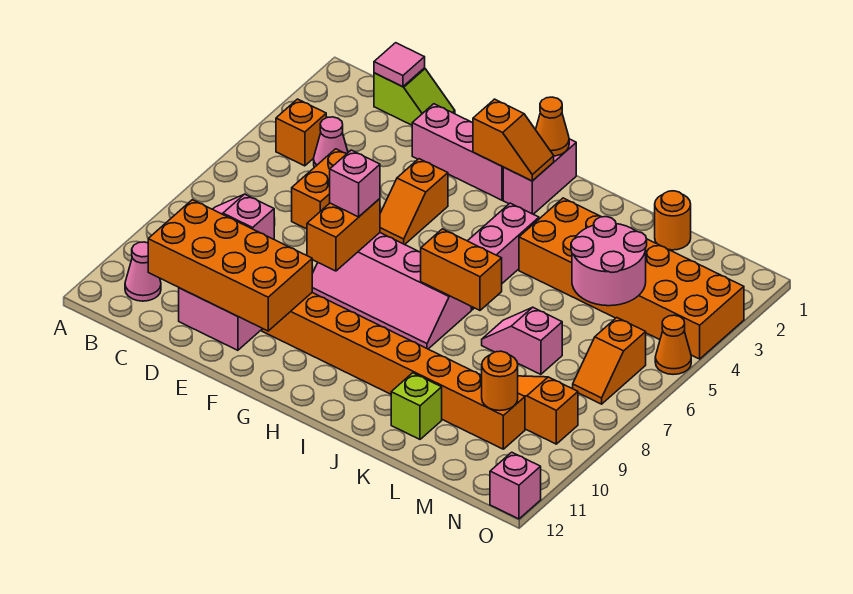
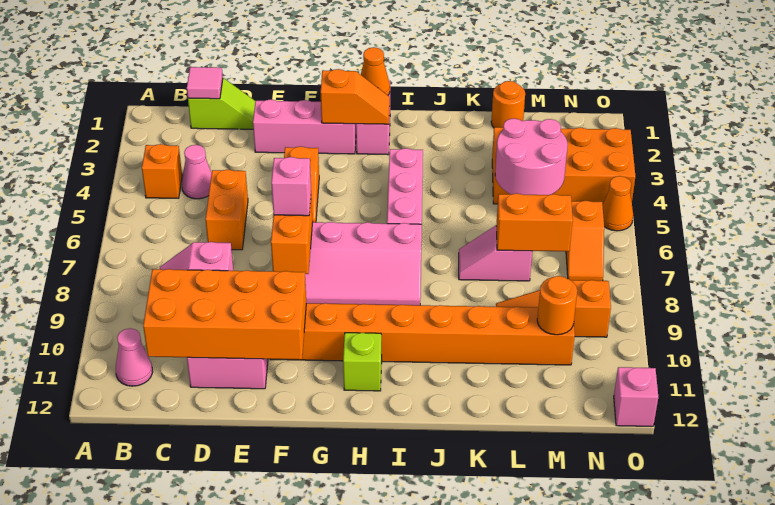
orange brick I7:J7 level 2 -> orange brick L7:M7 level 2
orange brick J3:O4 level 1 -> orange brick L3:O4 level 1
lime brick K11 level 1 -> lime brick H11 level 1

